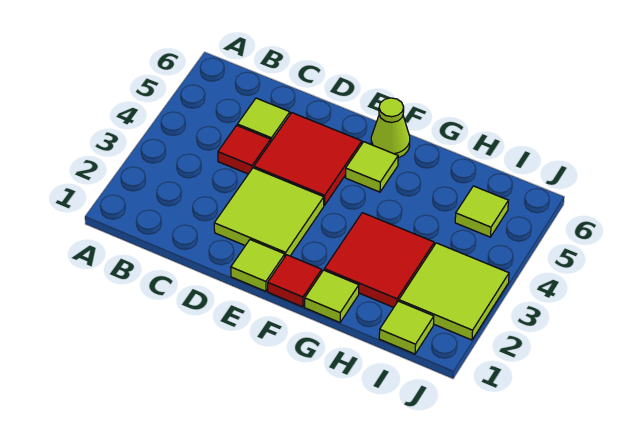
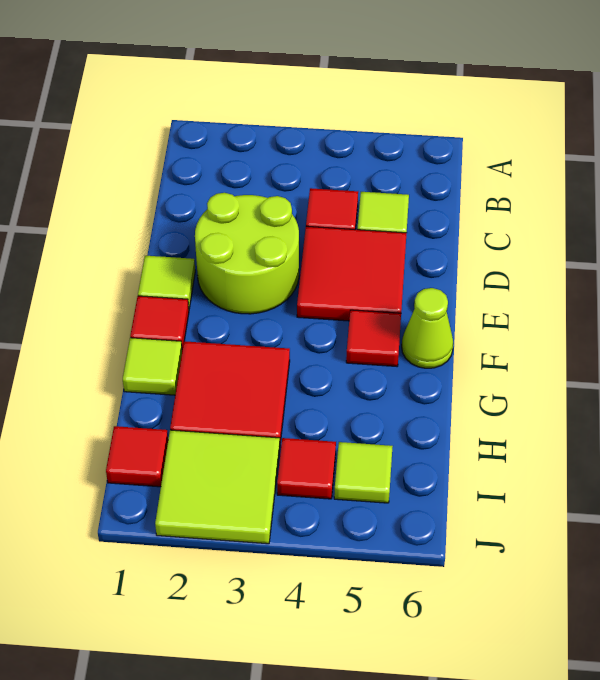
lime tile D2:E3 level 1 -> lime round brick D2:E3 level 1
lime tile F5 level 1 -> red tile F5 level 1
lime tile I1 level 1 -> red tile I1 level 1
none -> red tile I4 level 1

